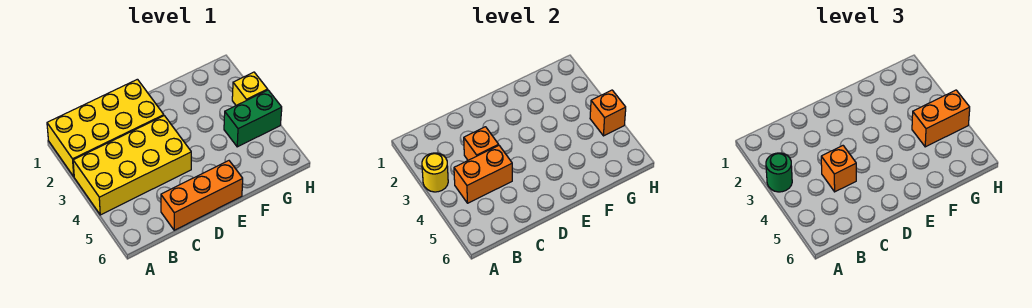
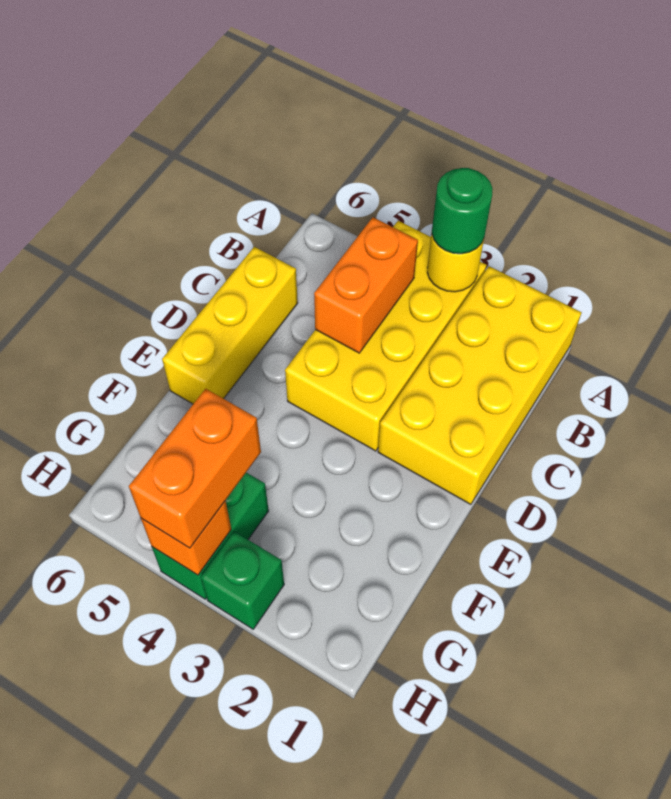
orange brick C3 level 2 -> none
orange brick C4 level 3 -> none
orange brick C6:E6 level 1 -> yellow brick C6:E6 level 1
yellow brick H3 level 1 -> green brick H3 level 1

